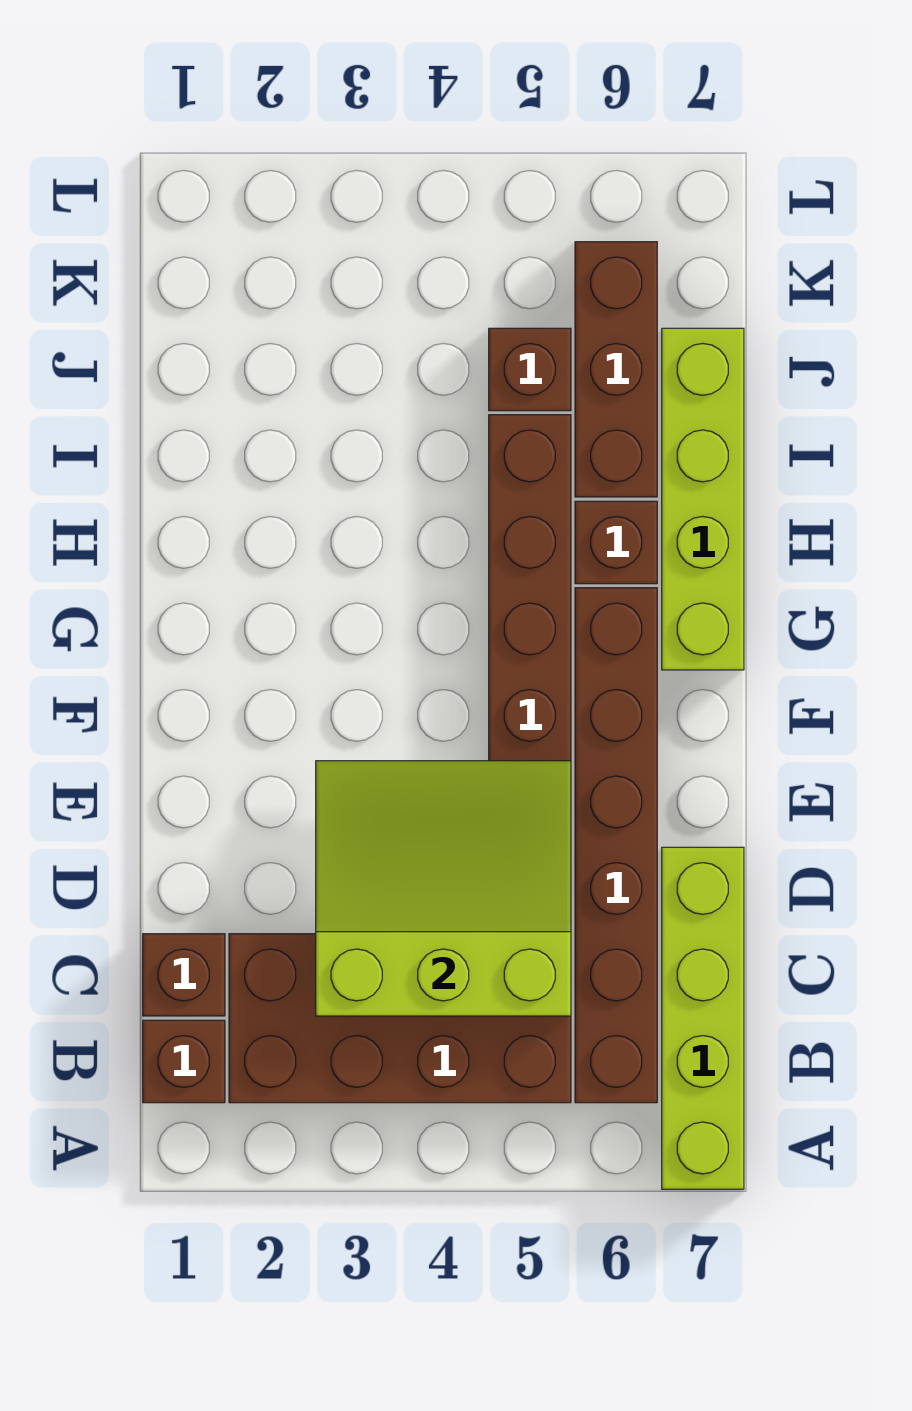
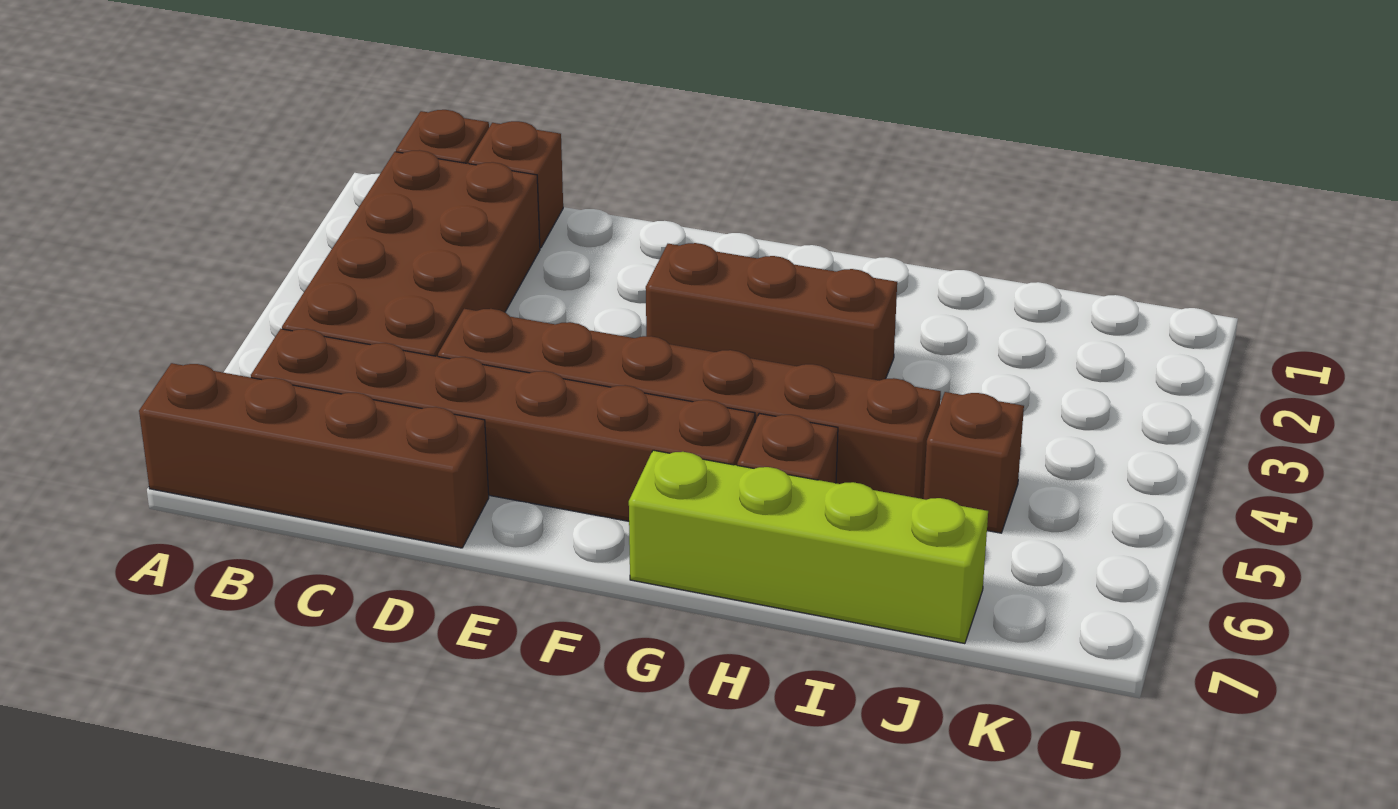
lime brick A7:D7 level 1 -> brown brick A7:D7 level 1
lime slope C3:E5 level 2 top C -> none
brown brick I6:K6 level 1 -> brown brick F3:H3 level 1

